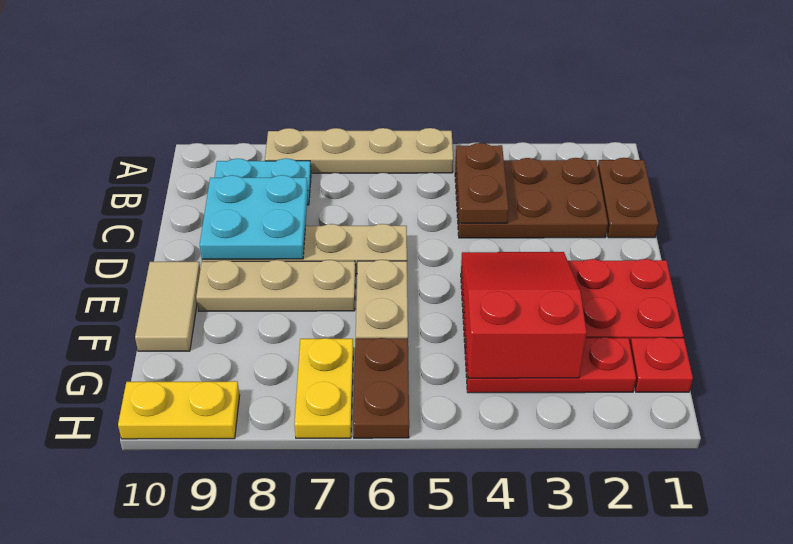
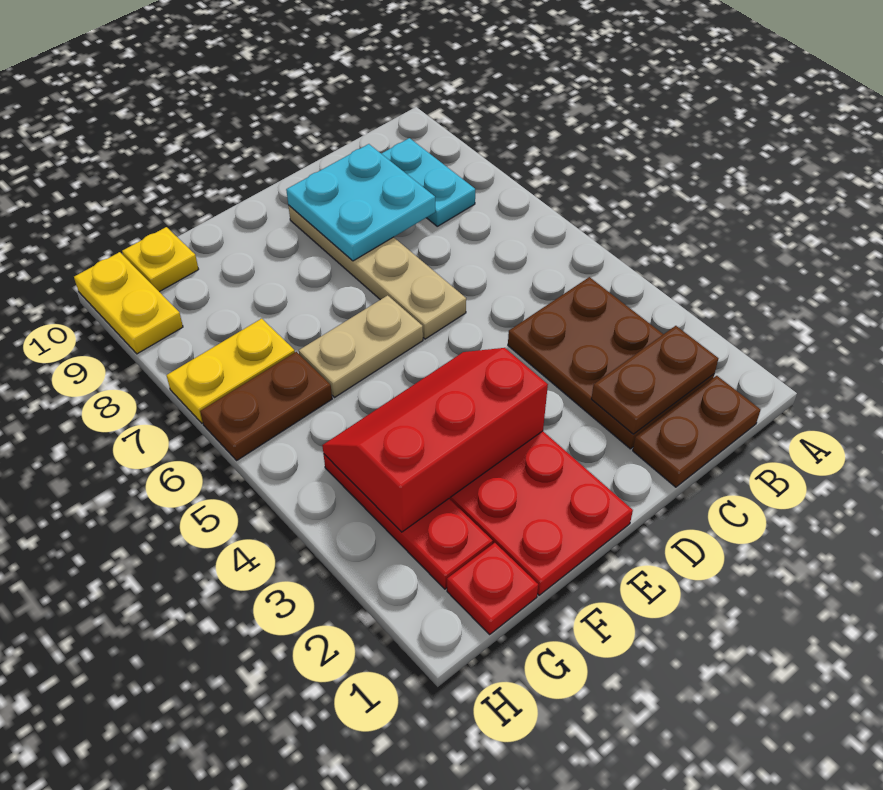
tan plate A5:A8 level 1 -> none
brown plate B4:C4 level 2 -> brown plate B2:C2 level 2
red slope E3:G4 level 2 top G -> red slope E3:G4 level 2 top 3
tan plate E7:E9 level 1 -> none
tan tile E10:F10 level 1 -> none
none -> yellow plate G10 level 1

